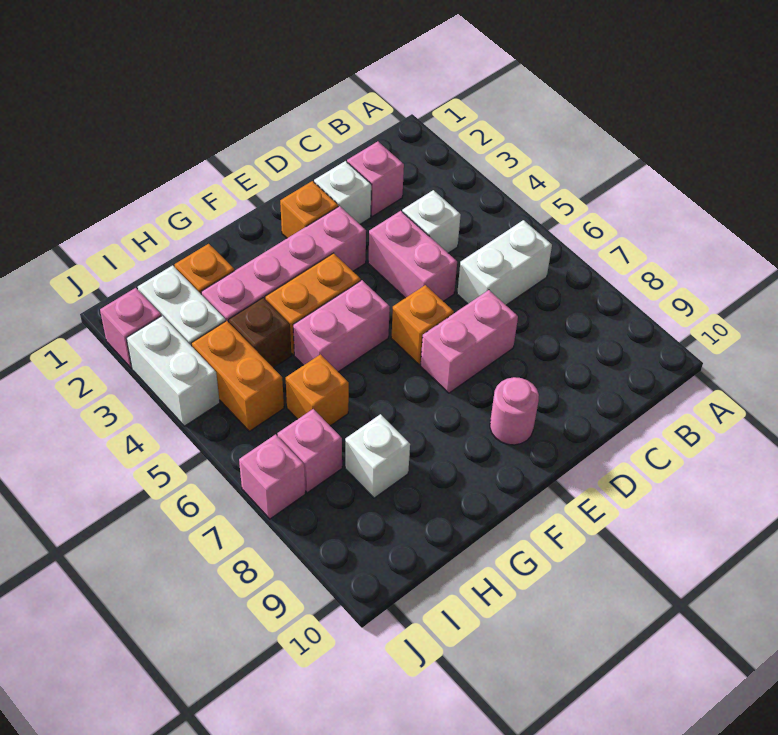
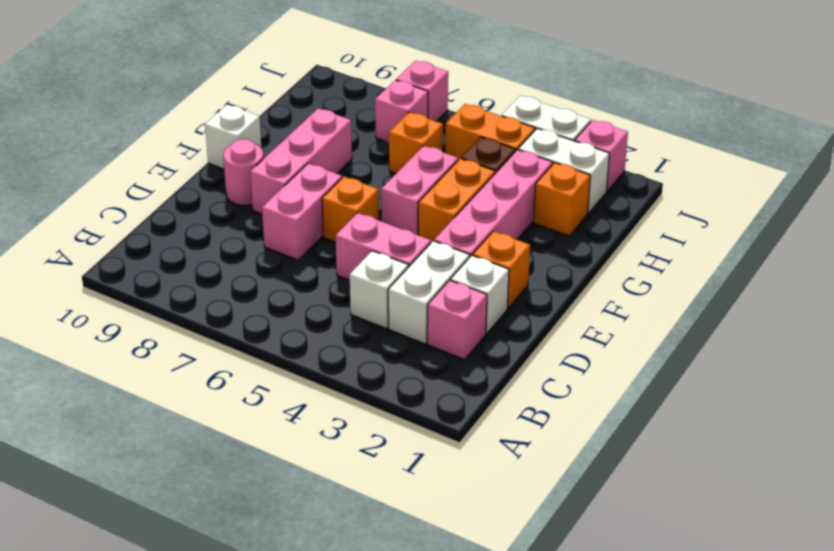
white brick B6:C6 level 1 -> white brick C3:D3 level 1
none -> pink brick E8:G8 level 1
white brick H8 level 1 -> white brick F10 level 1

